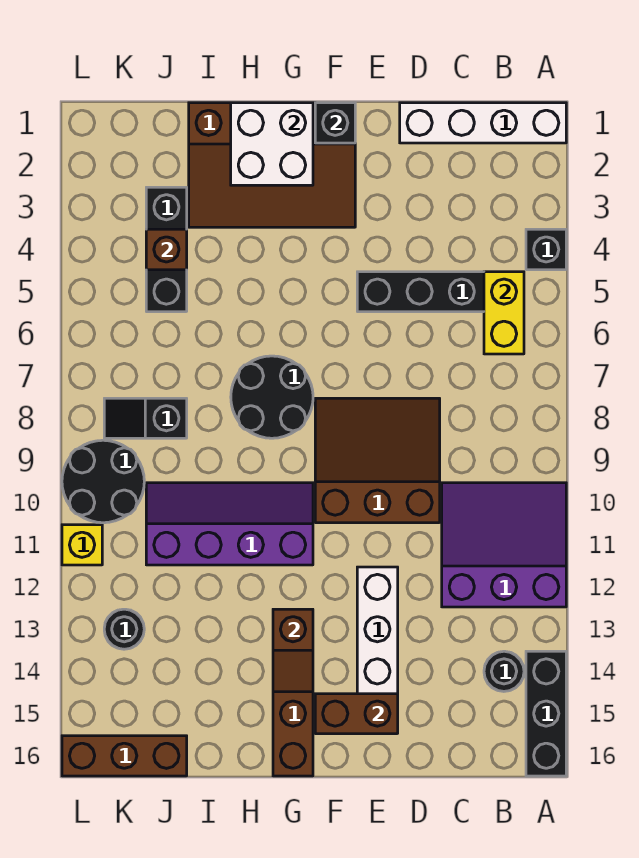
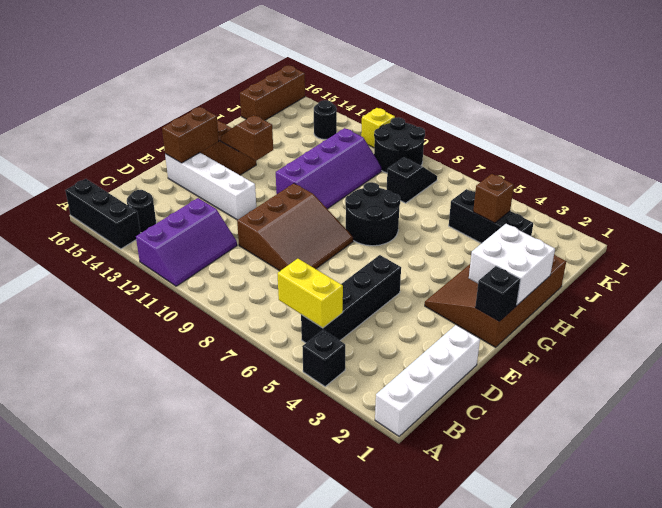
purple slope A10:C12 level 1 top 12 -> purple slope A11:C12 level 1 top 12

